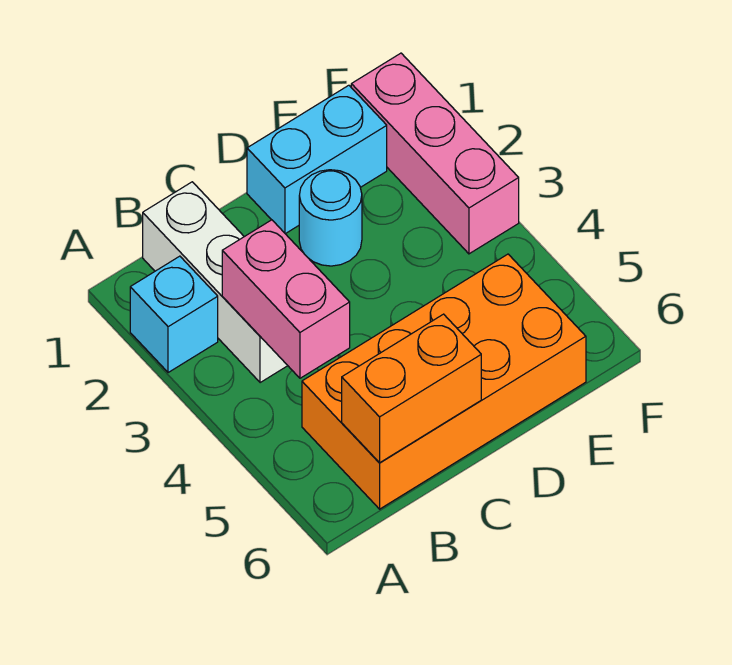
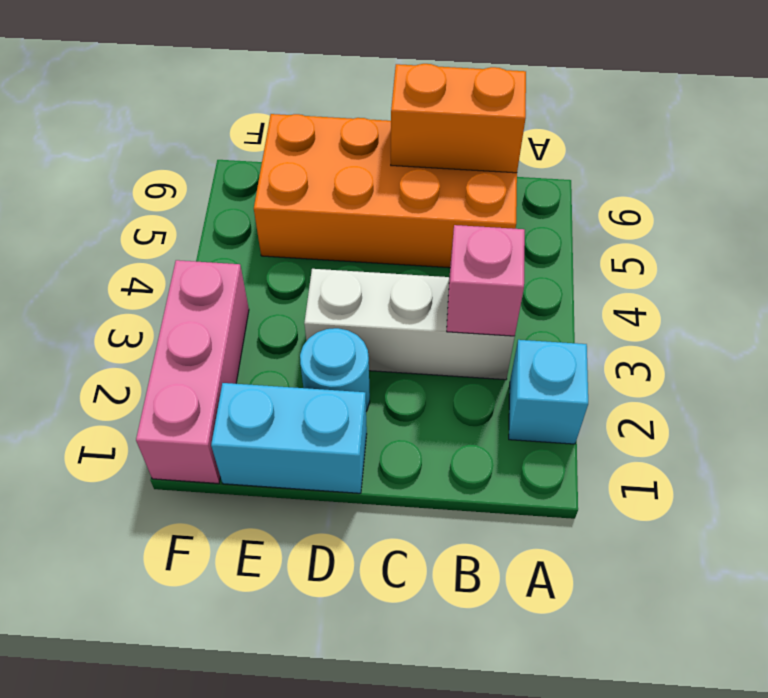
white brick B1:B3 level 1 -> white brick B3:D3 level 1
pink brick B3:B4 level 2 -> pink brick B3 level 2

